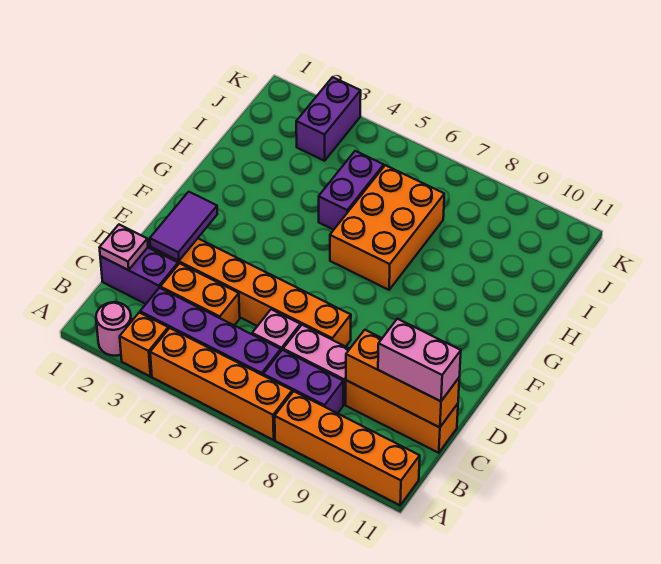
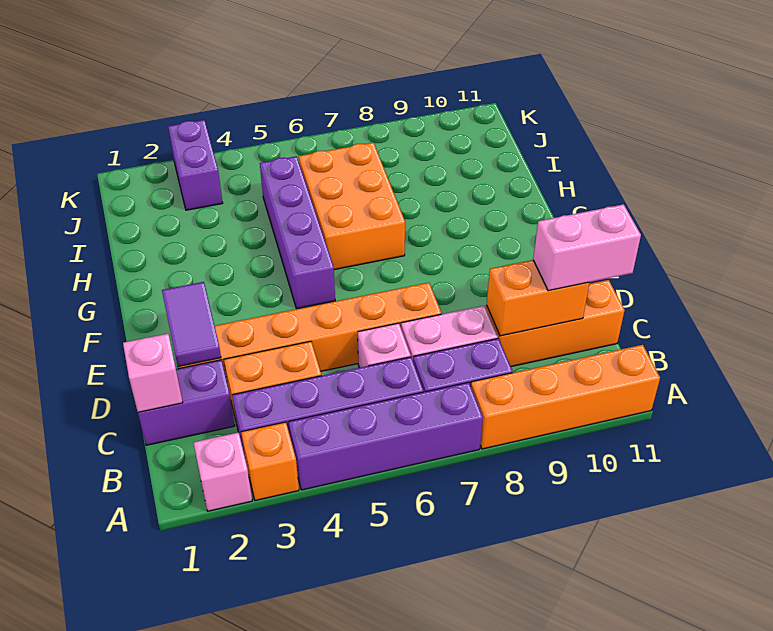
pink round brick A2 level 1 -> pink brick A2 level 1
orange brick A4:A7 level 1 -> purple brick A4:A7 level 1
pink plate C1 level 2 -> pink brick C1 level 2
orange brick C9:C11 level 2 -> orange brick C9:C10 level 2
purple brick H5:I5 level 1 -> purple brick F5:I5 level 1

